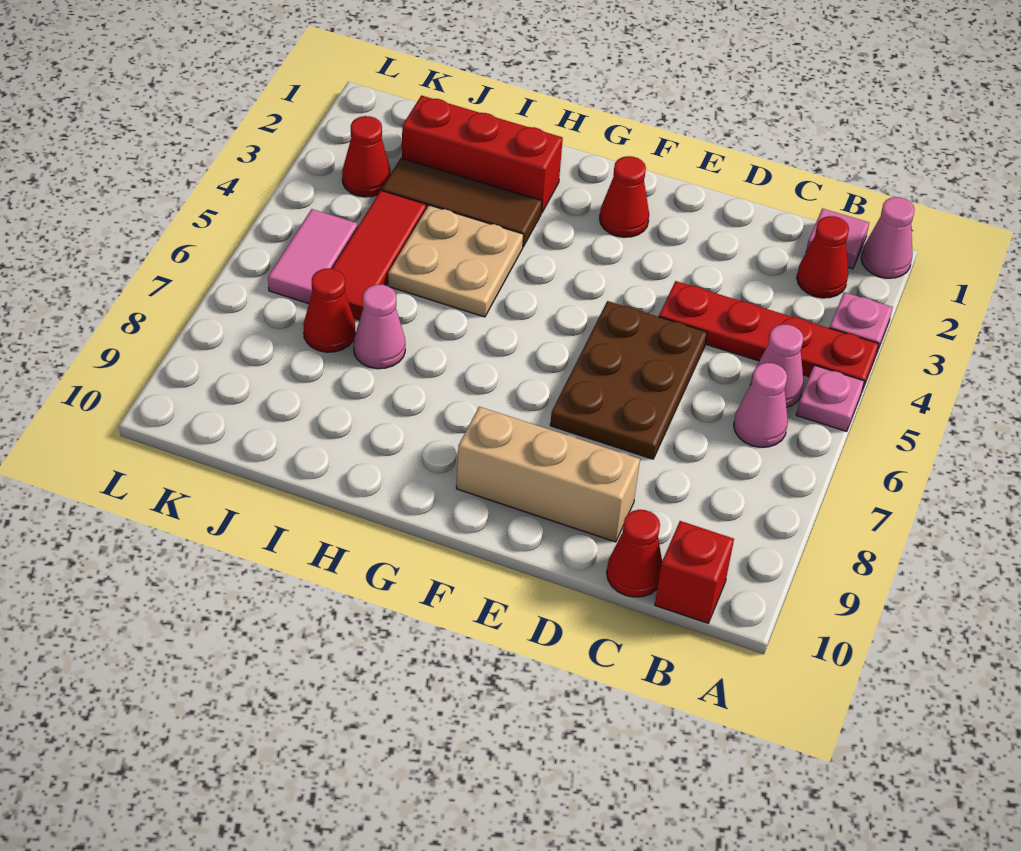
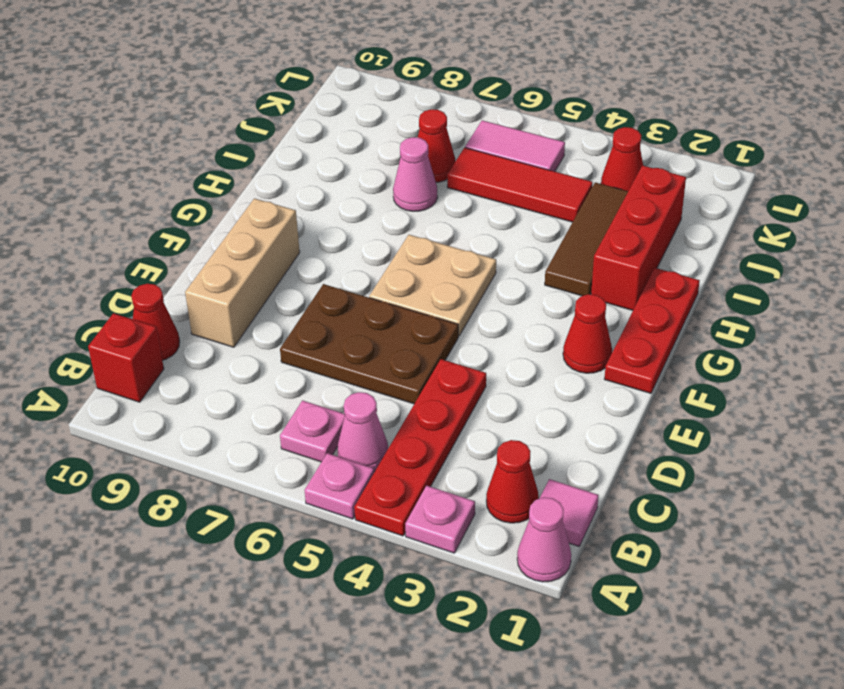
pink cone B6 level 1 -> pink plate B6 level 1
none -> red plate F1:H1 level 1
tan plate H4:I5 level 1 -> tan plate F5:G6 level 1

